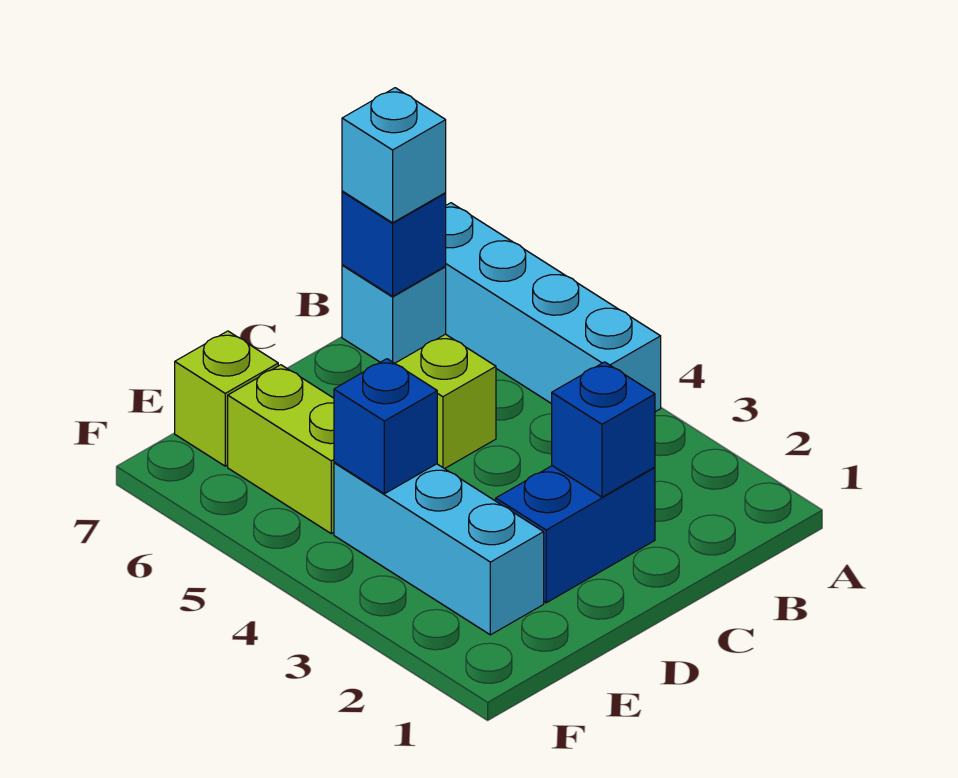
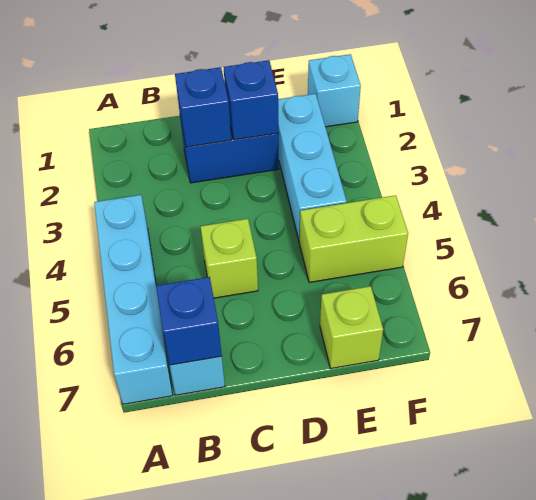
cyan brick B7 level 3 -> cyan brick F1 level 1
blue brick E4 level 2 -> blue brick D2 level 2
lime brick E5:E6 level 1 -> lime brick E5:F5 level 1

